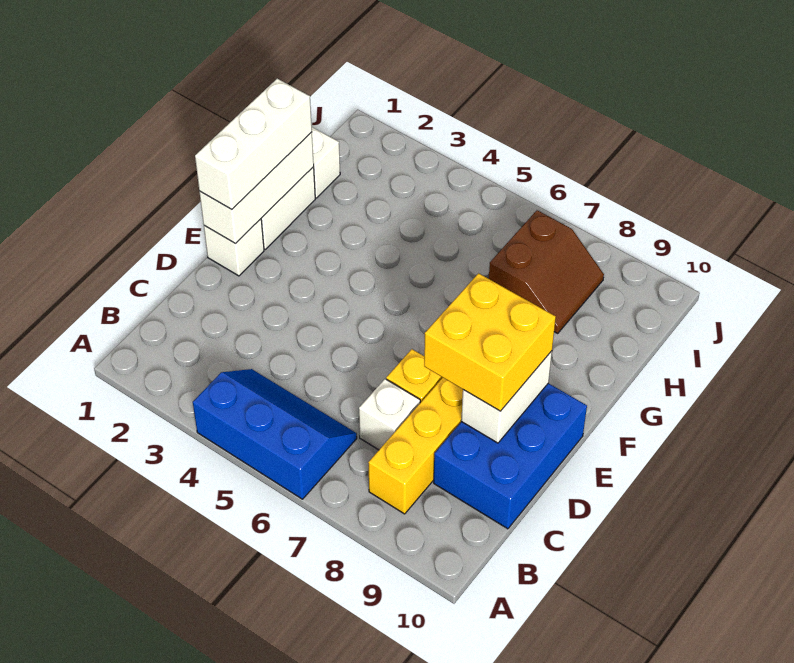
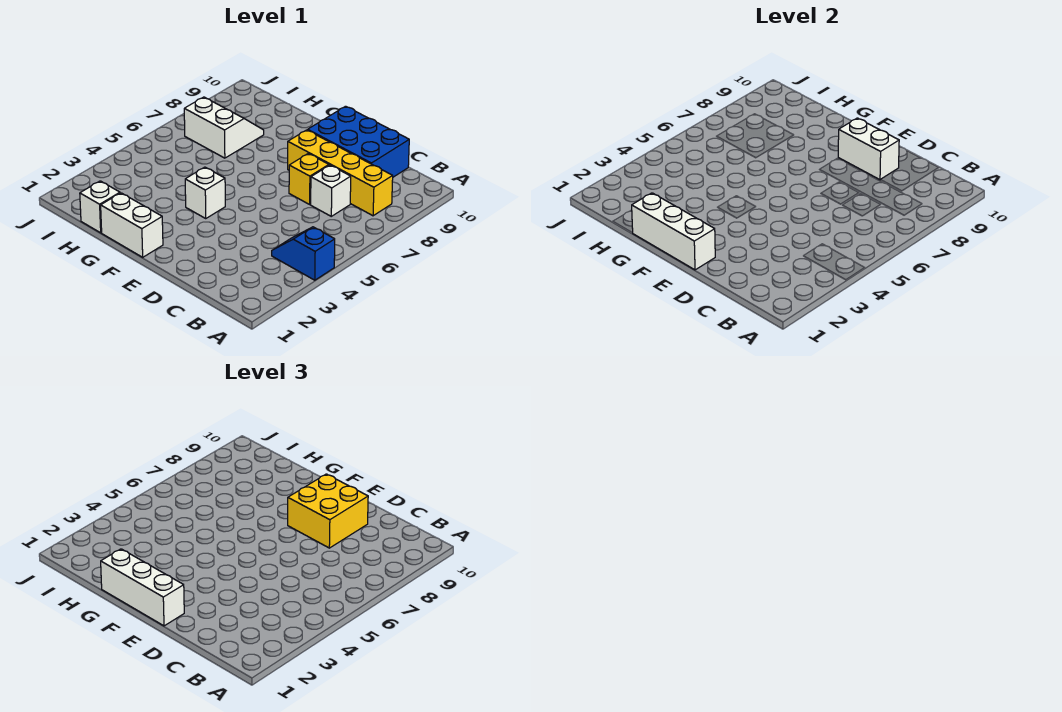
blue slope A4:B6 level 1 top A -> blue slope A4:B4 level 1 top A
white brick E1 level 1 -> white brick F4 level 1
brown slope H7:I8 level 1 top 7 -> white slope H7:I8 level 1 top 7

